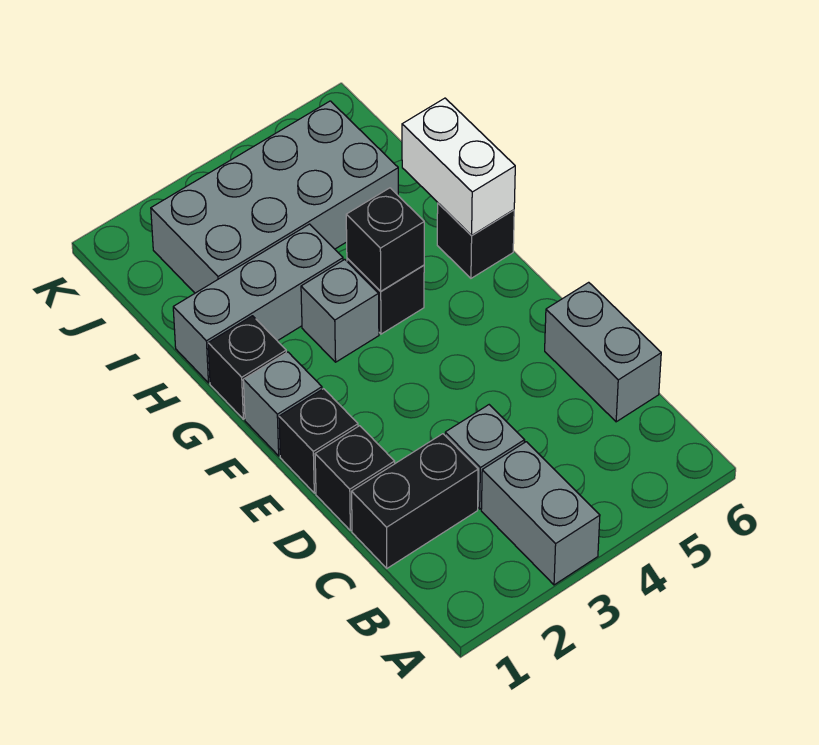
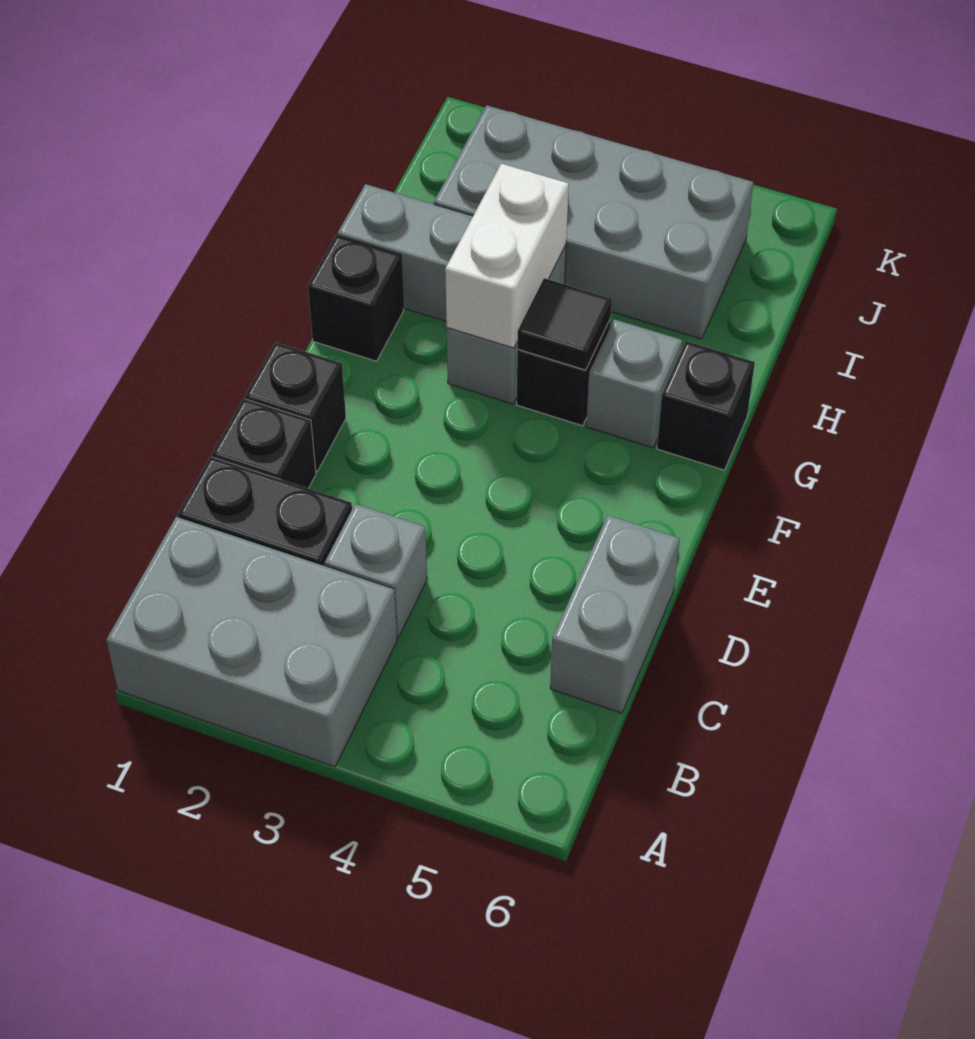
grey brick A3:B3 level 1 -> grey brick A1:B3 level 1
grey brick F1 level 1 -> grey brick G5 level 1
black brick G4 level 2 -> black tile G4 level 2
white brick G6:H6 level 2 -> white brick G3:H3 level 2

